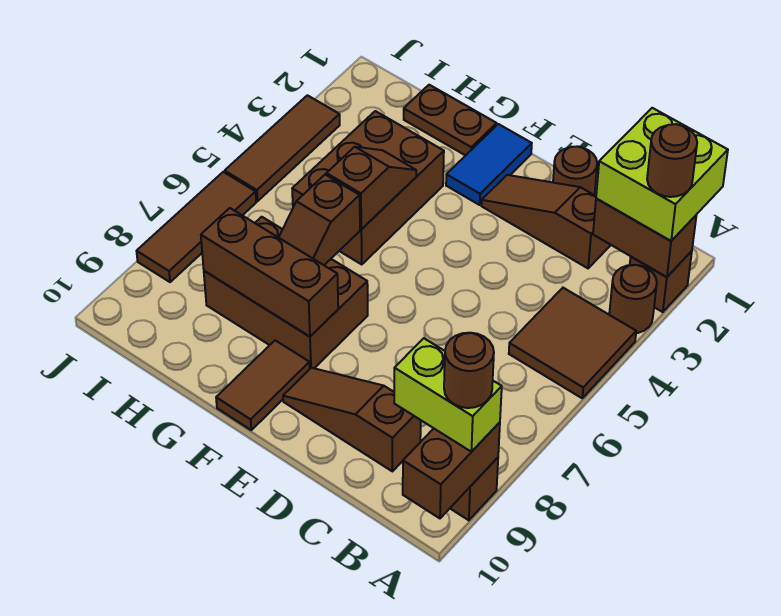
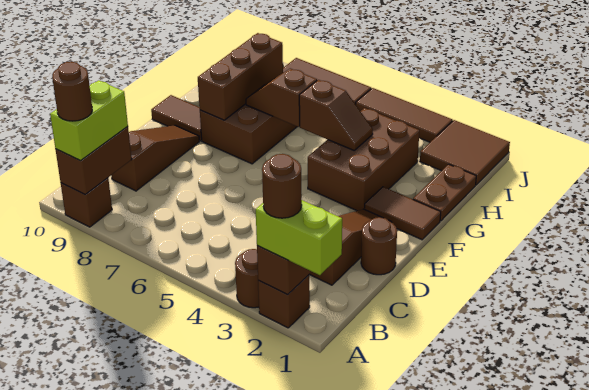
lime brick A1:B2 level 3 -> lime brick A1:A2 level 3
brown tile A4:B5 level 1 -> brown tile I1:J2 level 1
brown brick A9:A10 level 2 -> brown brick A9:B9 level 2
blue tile F1:F2 level 1 -> brown tile F1:F2 level 1
brown brick G3:H5 level 1 -> brown brick F3:H4 level 1

